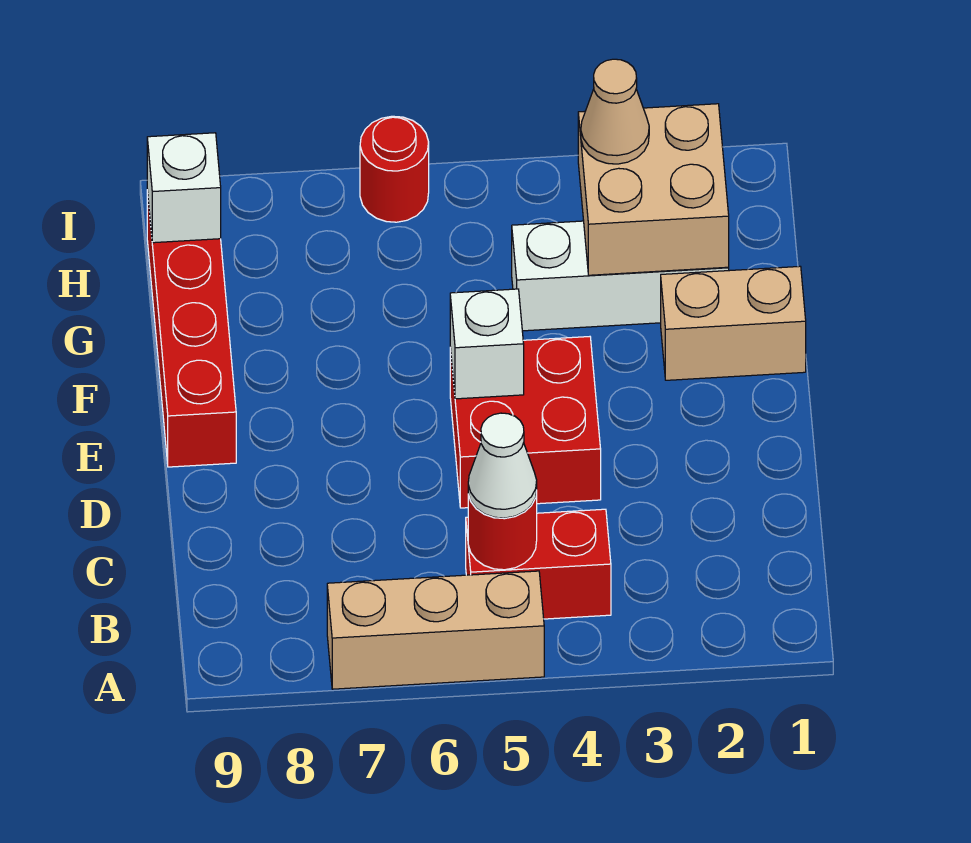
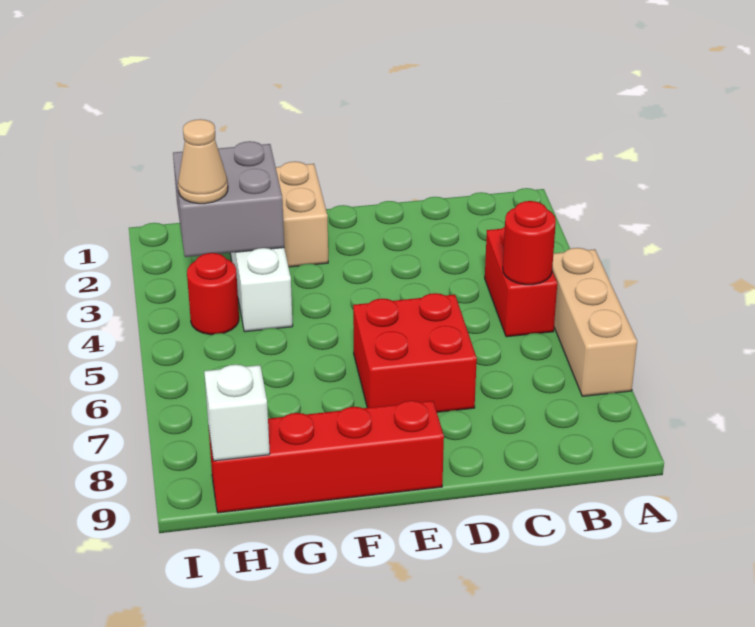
white cone B5 level 3 -> none
red brick D4:E5 level 1 -> red brick D6:E7 level 1
white brick E5 level 2 -> none
tan brick G2:H3 level 2 -> grey brick G2:H3 level 2
red round brick I6 level 1 -> red round brick H4 level 1

